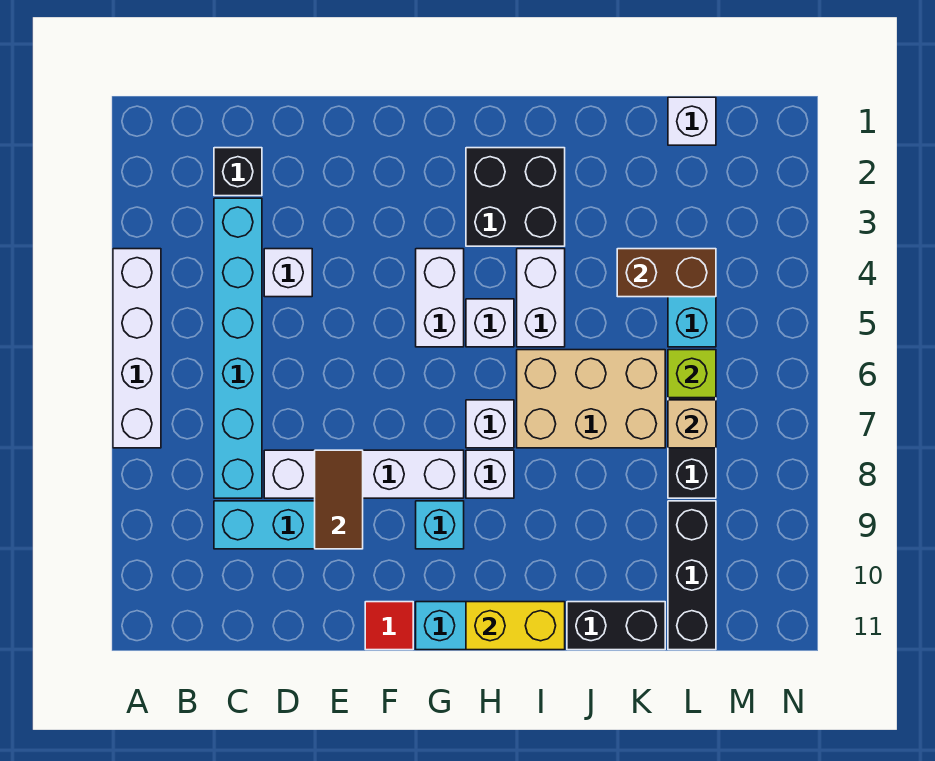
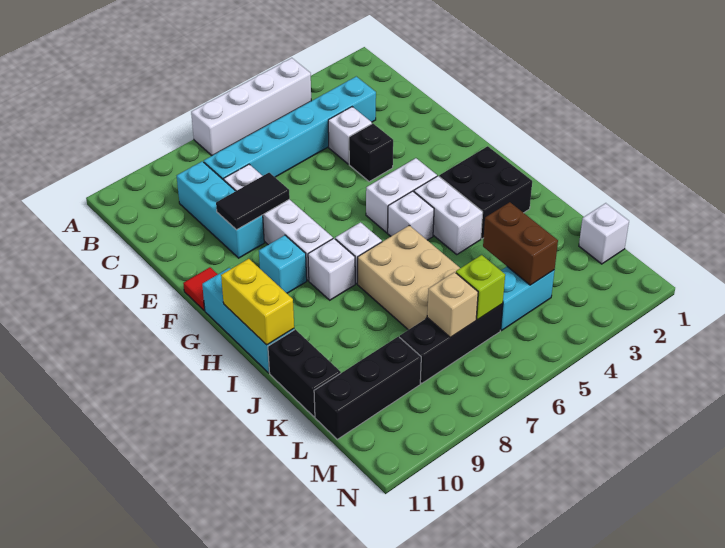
black brick C2 level 1 -> black brick E4 level 1
brown tile E8:E9 level 2 -> black tile E8:E9 level 2
white brick I4:I5 level 1 -> white brick H4:I4 level 1

